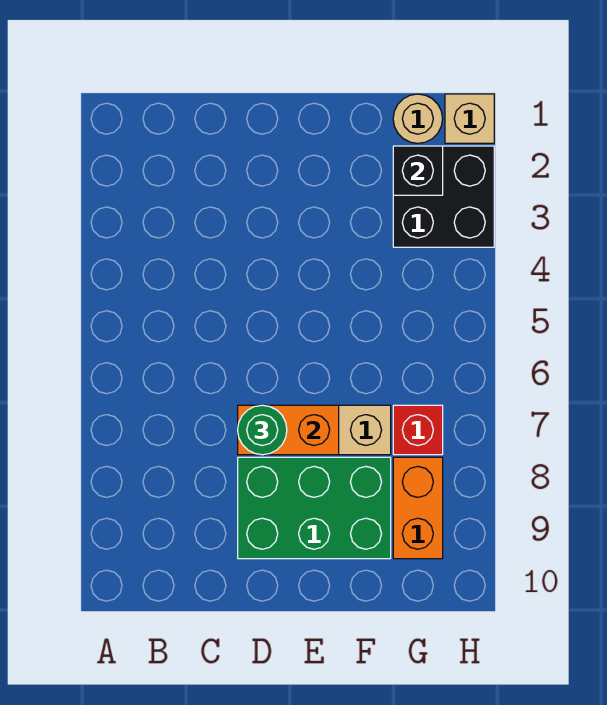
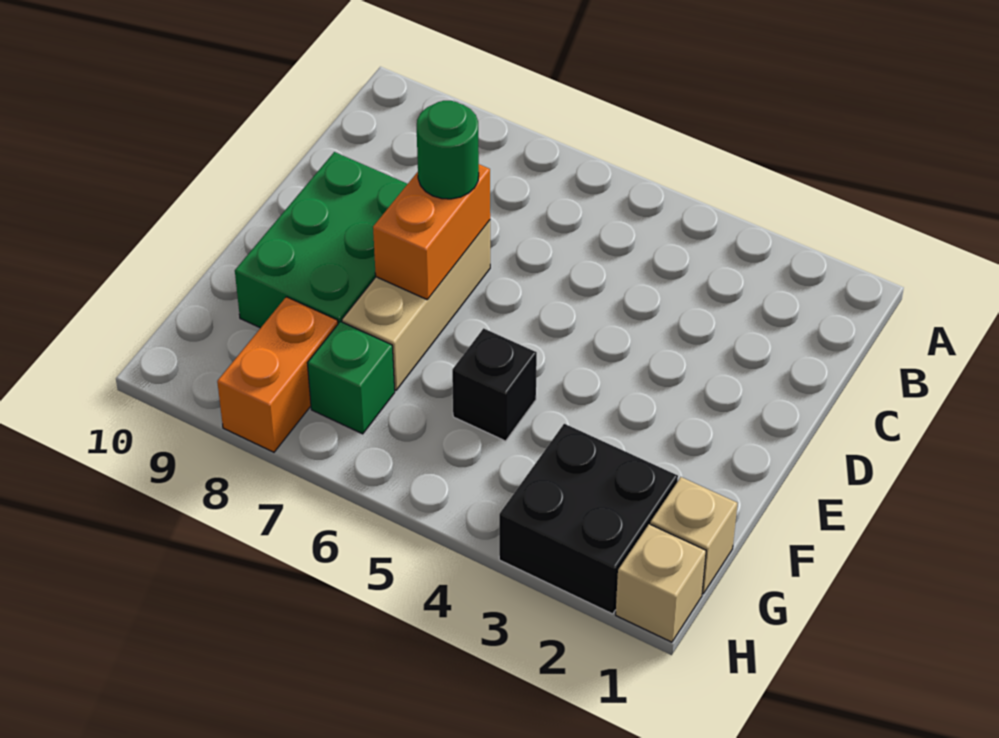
tan round brick G1 level 1 -> tan brick G1 level 1
black brick G2 level 2 -> black brick F5 level 1
red brick G7 level 1 -> green brick G7 level 1
orange brick G8:G9 level 1 -> orange brick G8:H8 level 1

